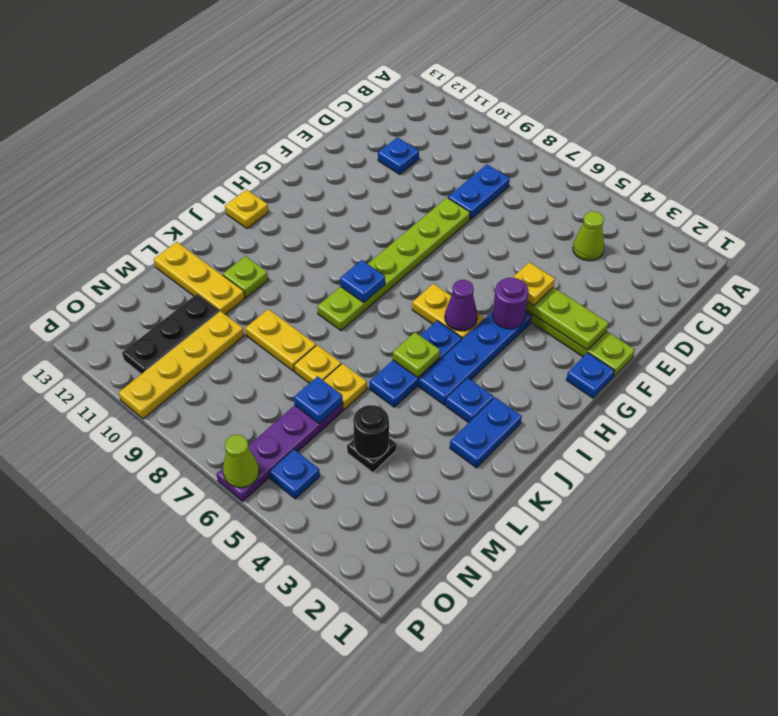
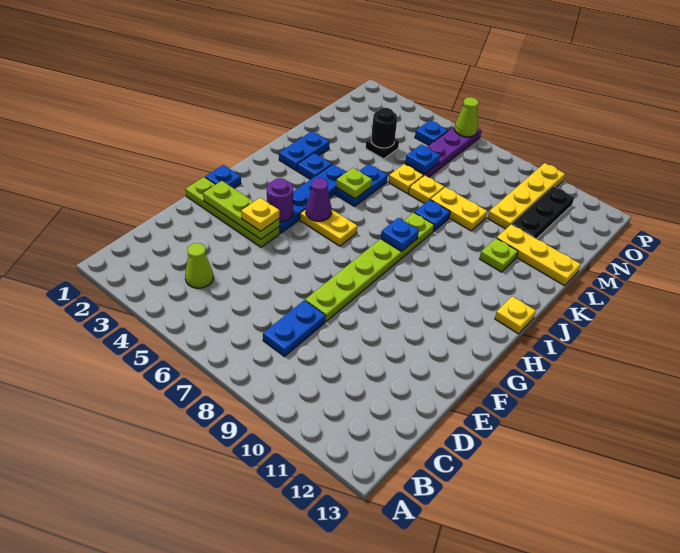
blue plate D11 level 1 -> blue plate K8 level 1
blue plate I5:K5 level 1 -> blue plate J5:K5 level 1

